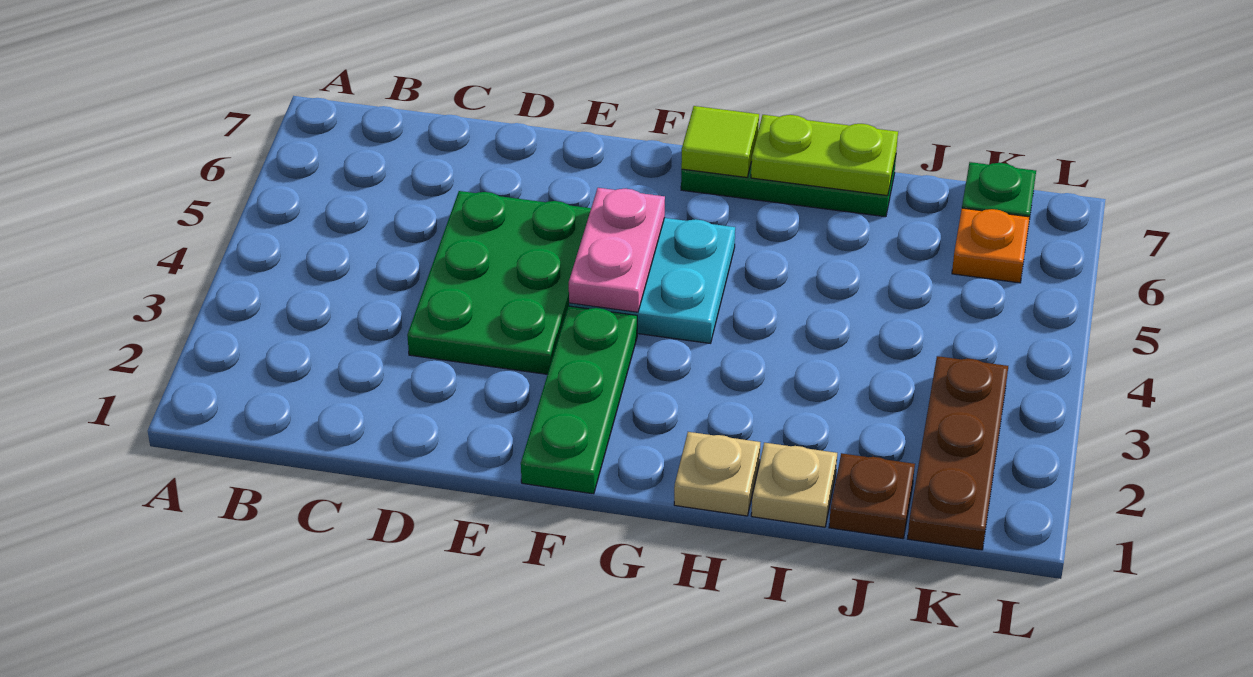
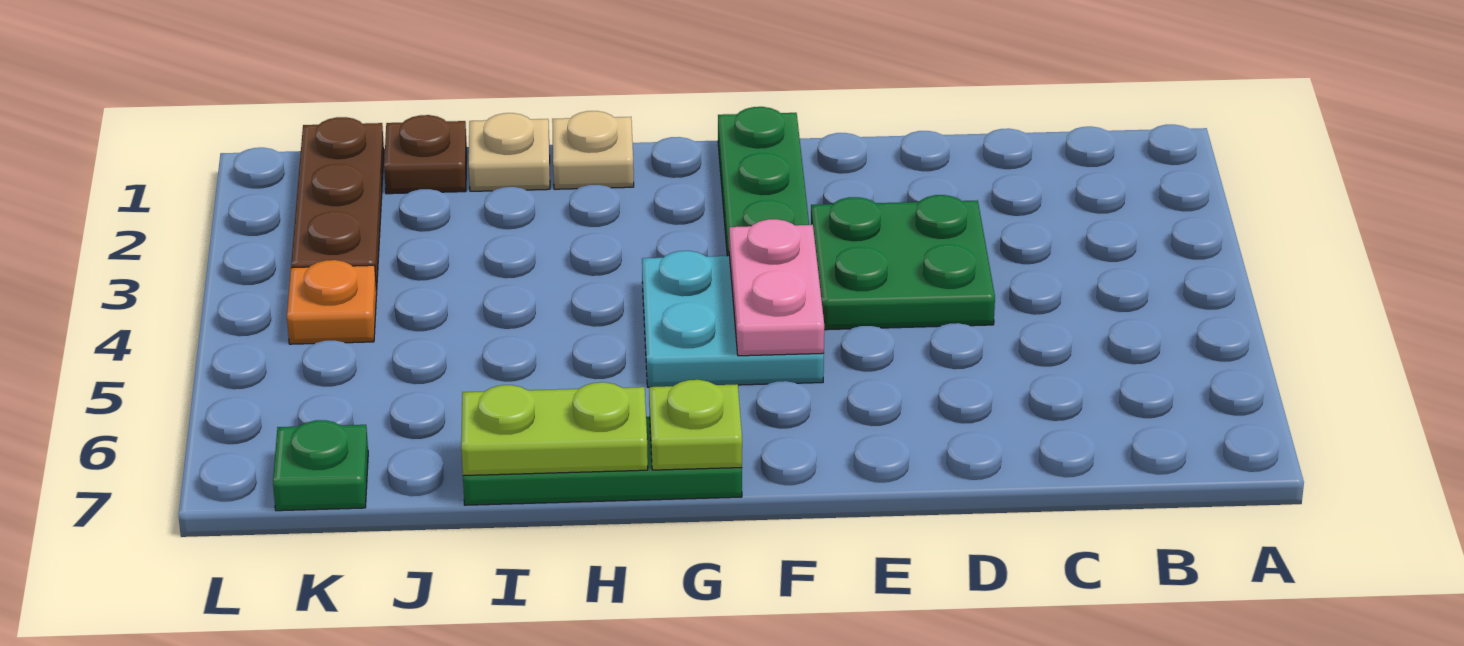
green plate D3:E5 level 1 -> green plate D3:E4 level 1
lime tile G7 level 2 -> lime plate G7 level 2
orange plate K6 level 1 -> orange plate K4 level 1

